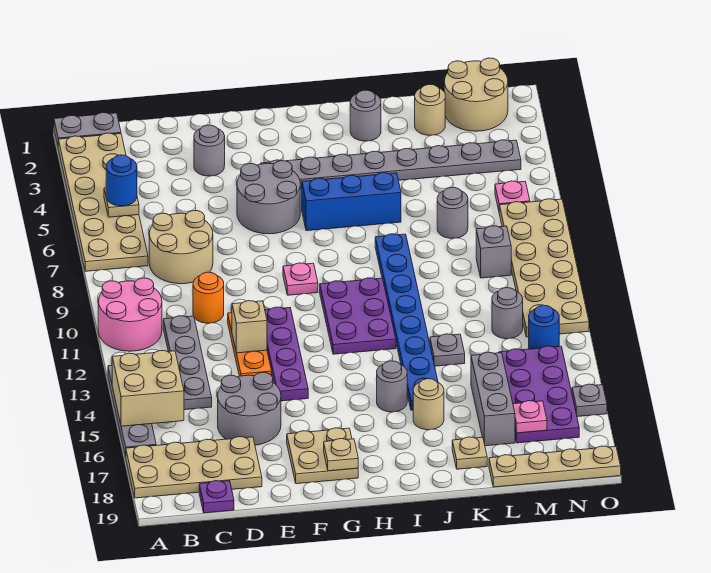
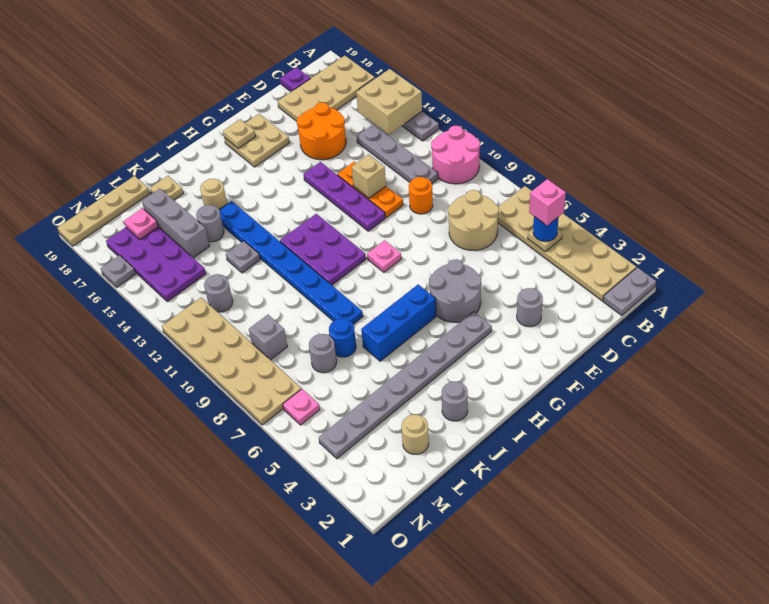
none -> pink brick B5 level 4
grey round brick D15:E16 level 1 -> orange round brick D15:E16 level 1
grey round brick I15 level 1 -> grey round brick K15 level 1
tan round brick M1:N2 level 1 -> none
blue round brick N13 level 1 -> blue round brick K7 level 1

